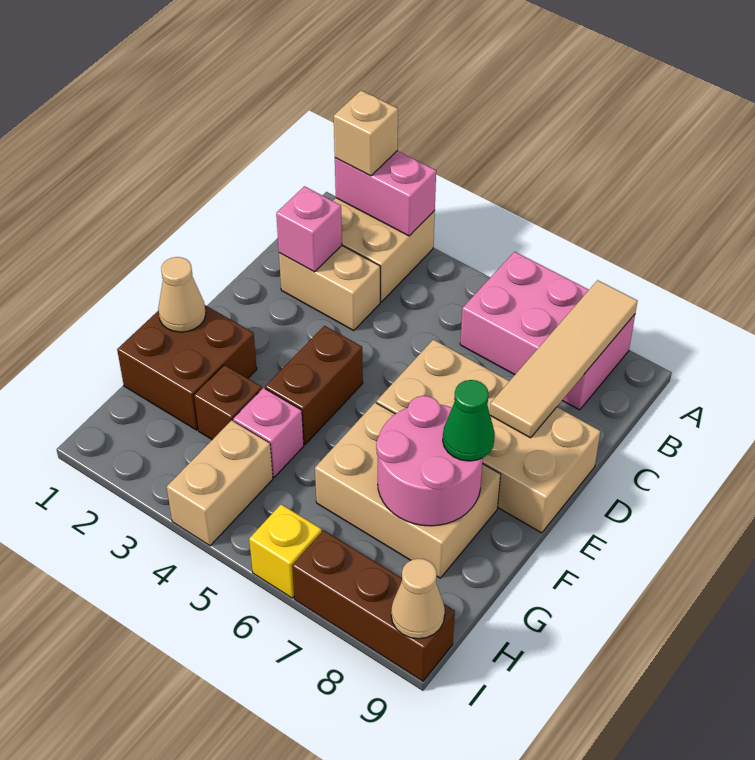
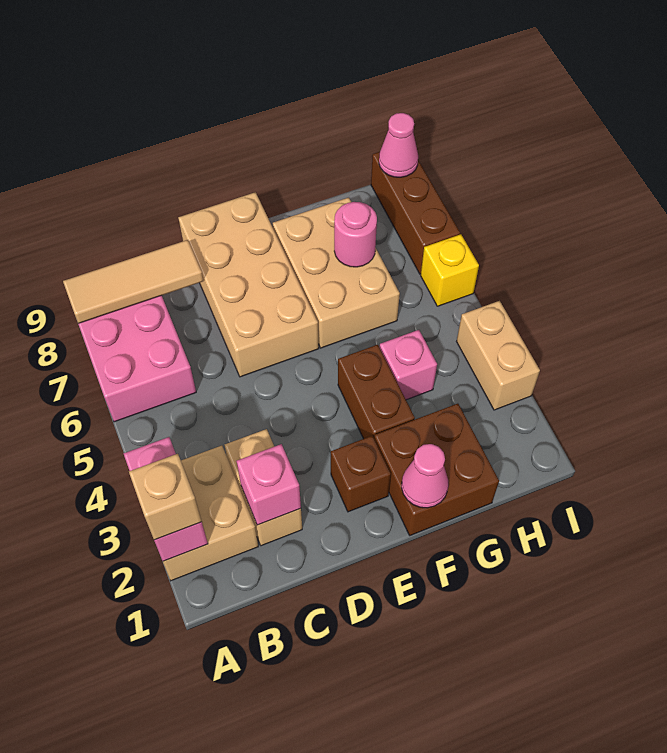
tan tile A8:D8 level 2 -> tan tile A8:C8 level 2
brown brick E4:F4 level 1 -> brown brick F3:F4 level 1
tan cone F1 level 2 -> pink cone F1 level 2
pink round brick F7:G8 level 2 -> pink round brick G7 level 2
green cone F8 level 3 -> none
brown brick G3 level 1 -> brown brick E2 level 1
tan brick H4:I4 level 1 -> tan brick I3:I4 level 1
tan cone I9 level 2 -> pink cone I9 level 2

